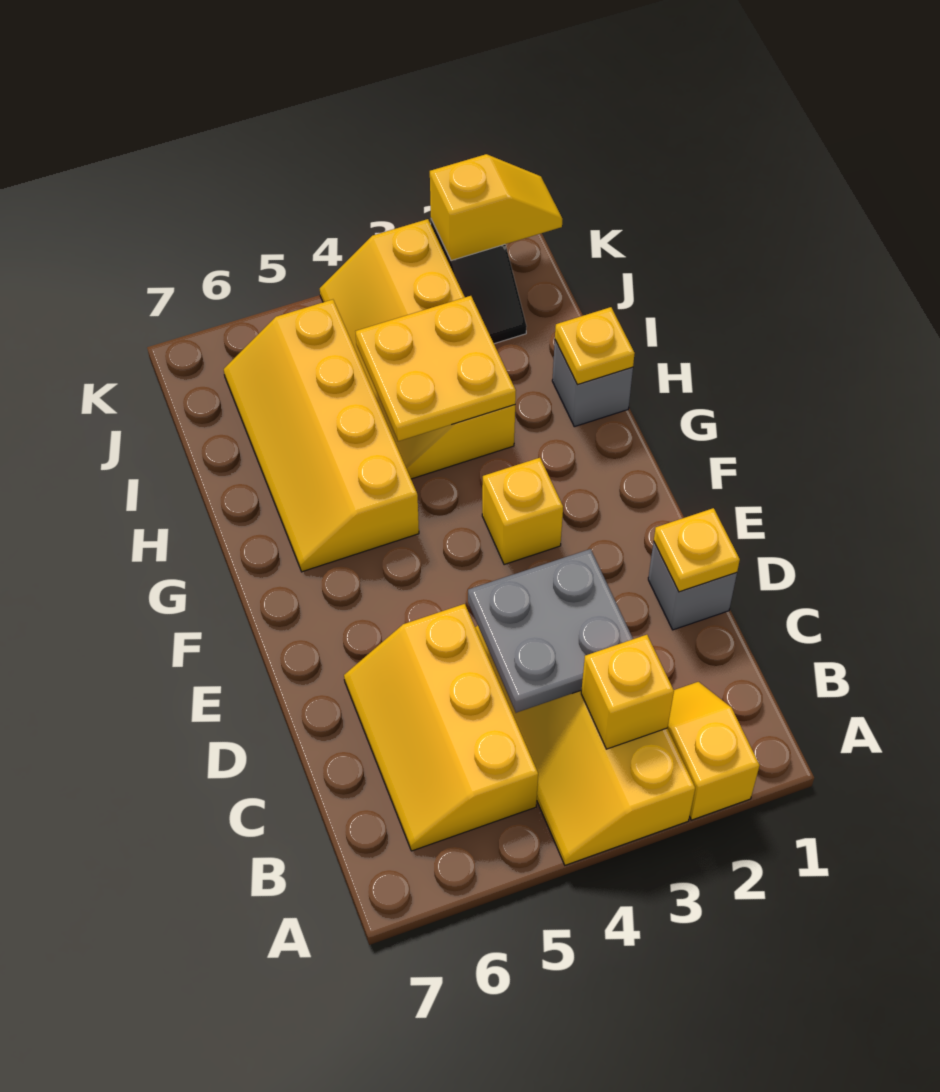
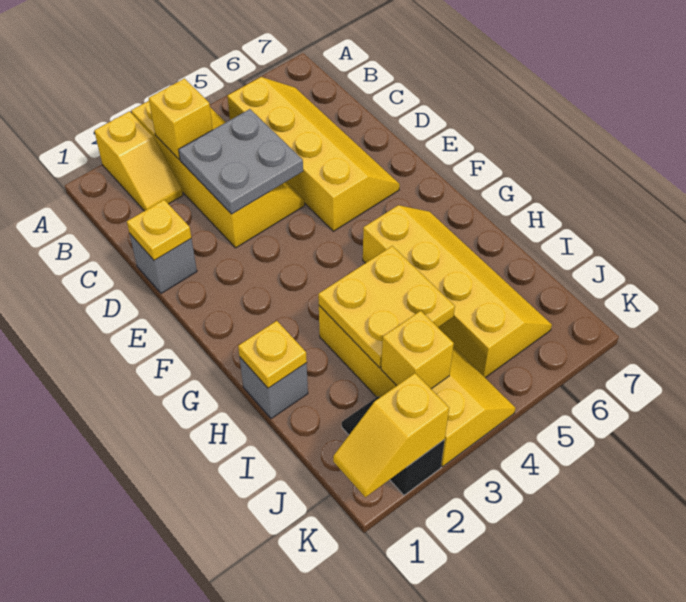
yellow slope B5:D6 level 1 top 5 -> yellow slope B5:E6 level 1 top 5
yellow brick F3 level 1 -> yellow brick J3 level 2

